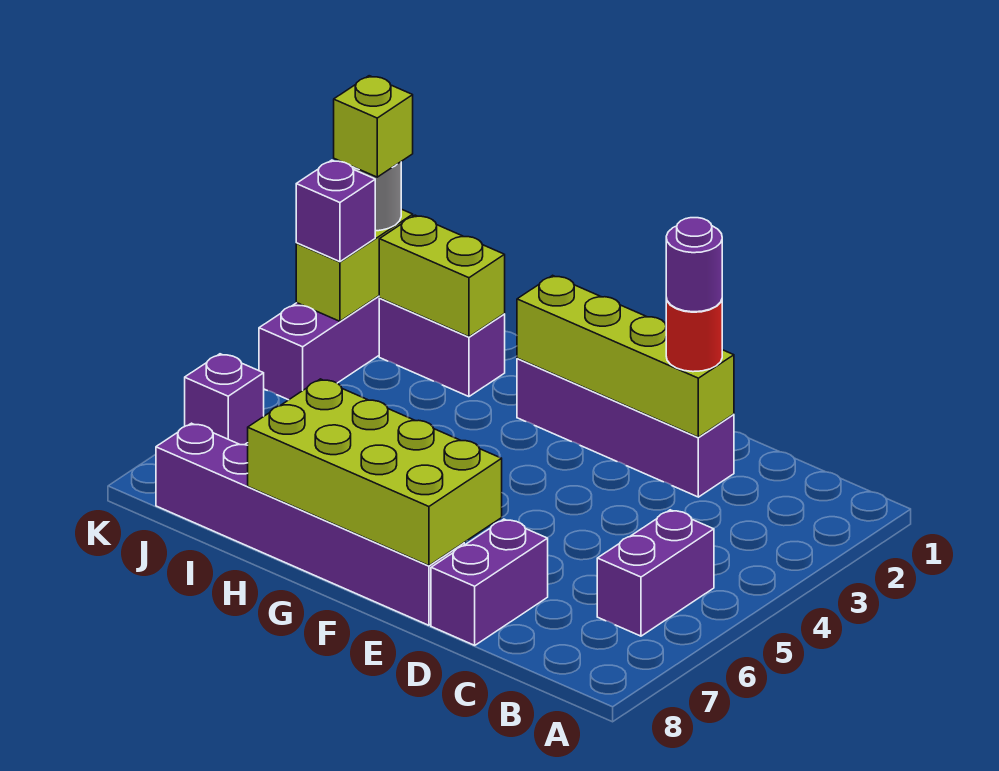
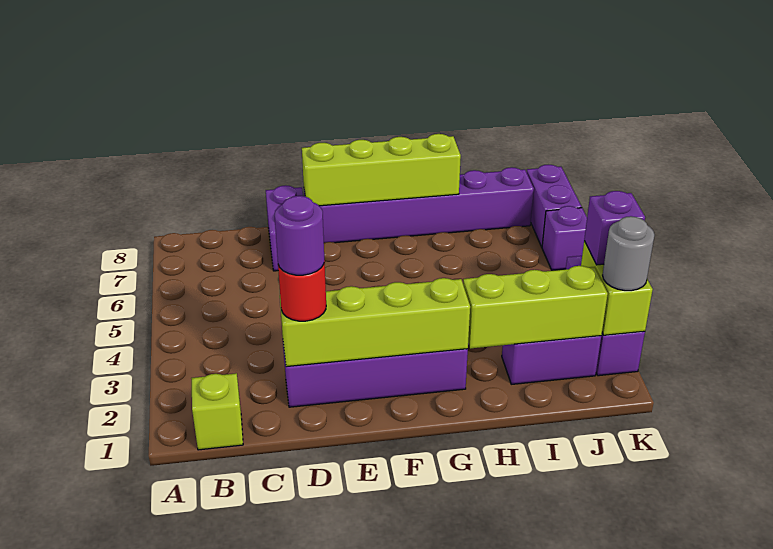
purple brick B5:B6 level 1 -> purple brick K7:K8 level 1
lime brick E7:H8 level 2 -> lime brick E8:H8 level 2
lime brick I2:J2 level 2 -> lime brick H2:J2 level 2
lime brick K2 level 4 -> lime brick B1 level 1

